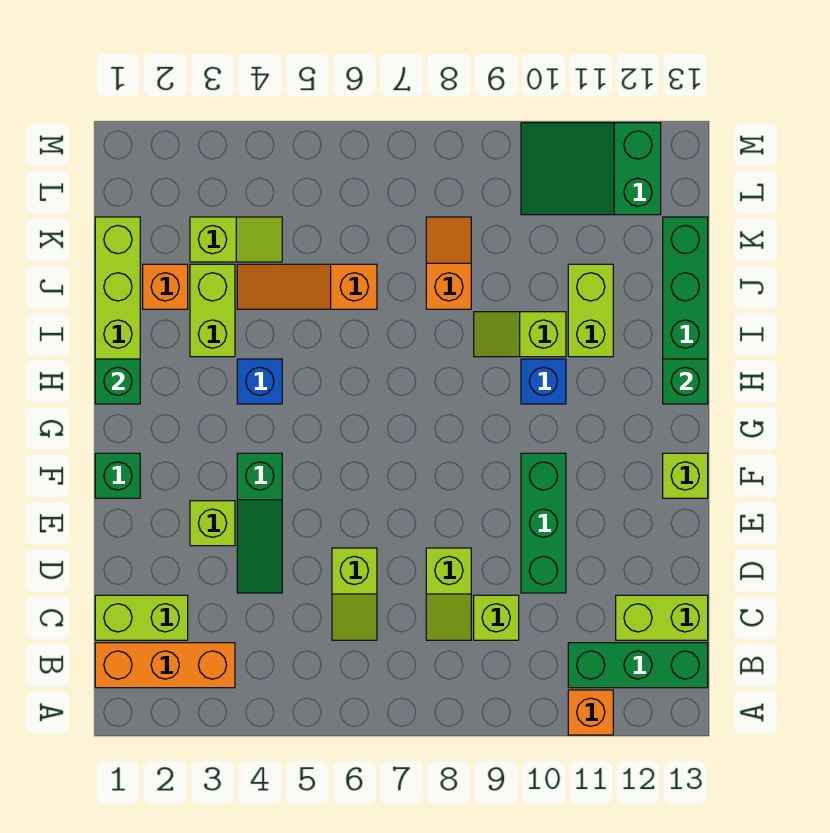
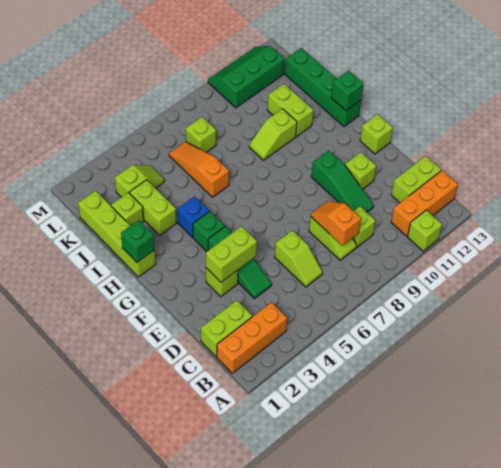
orange brick A11 level 1 -> lime brick A11 level 1
green brick B11:B13 level 1 -> orange brick B11:B13 level 1
green brick D10:F10 level 1 -> green slope D10:F10 level 1 top F
none -> lime brick E3:E4 level 2
none -> lime brick E11 level 1
green brick F1 level 1 -> green brick G4 level 1
blue brick H10 level 1 -> none
orange brick J2 level 1 -> lime brick J2 level 1
orange slope J4:J6 level 1 top 6 -> orange slope I6:K6 level 1 top I
orange slope J8:K8 level 1 top J -> orange slope C8:D8 level 2 top C
none -> lime brick K7 level 1
green slope L10:M12 level 1 top 12 -> green slope L10:M12 level 1 top L

